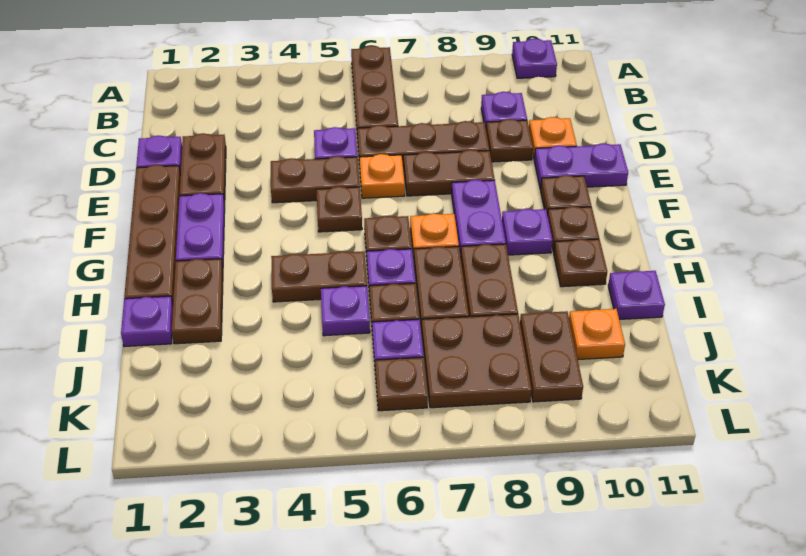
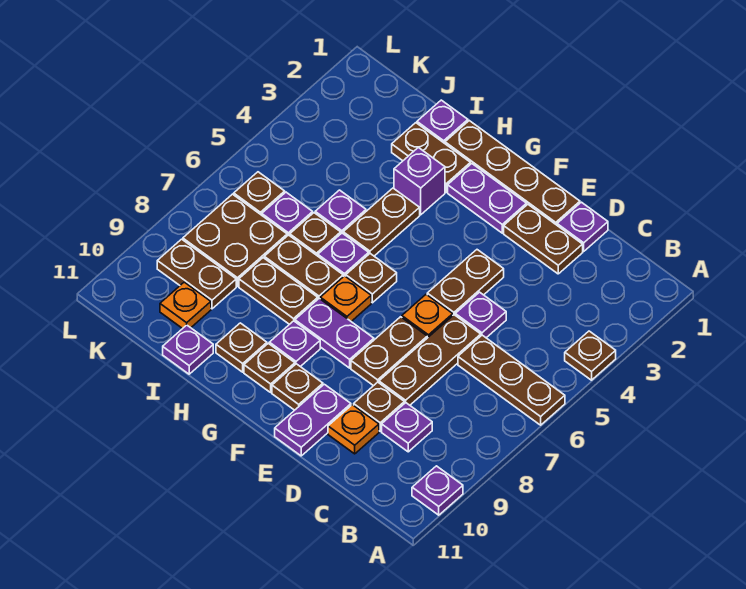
brown plate F5 level 1 -> brown plate A4 level 1
none -> purple brick H3 level 1

